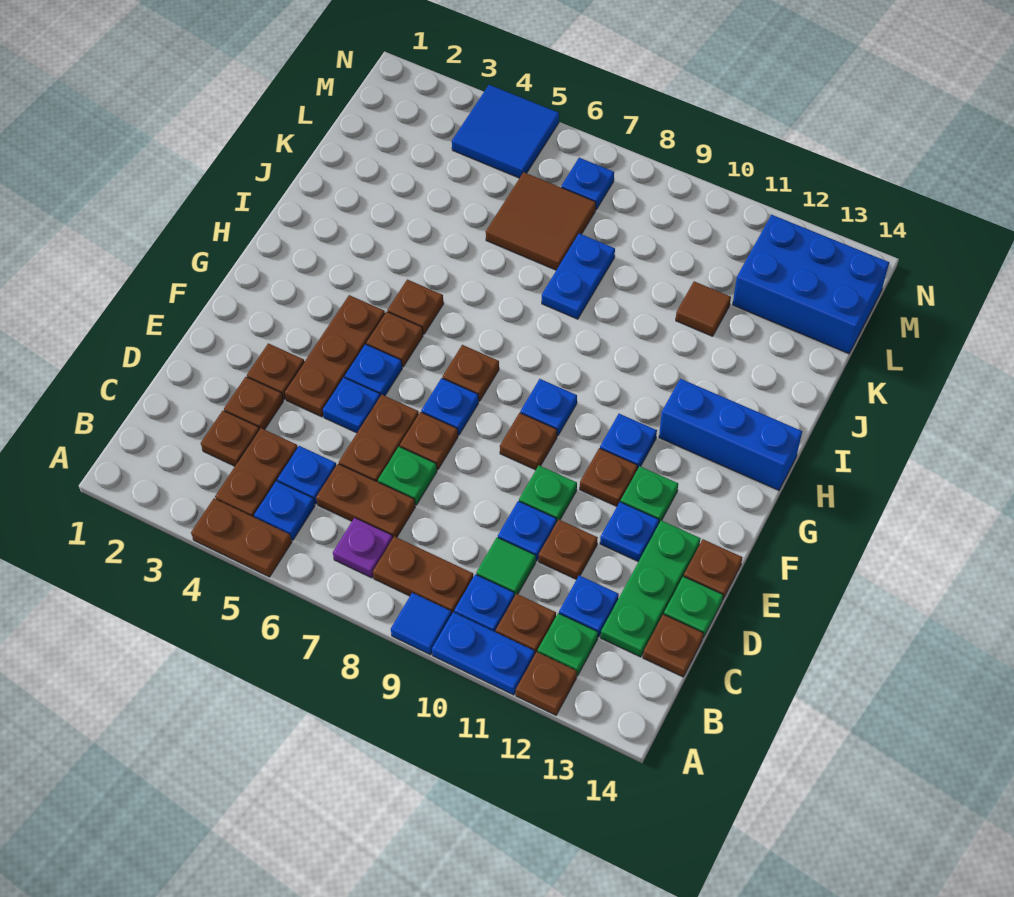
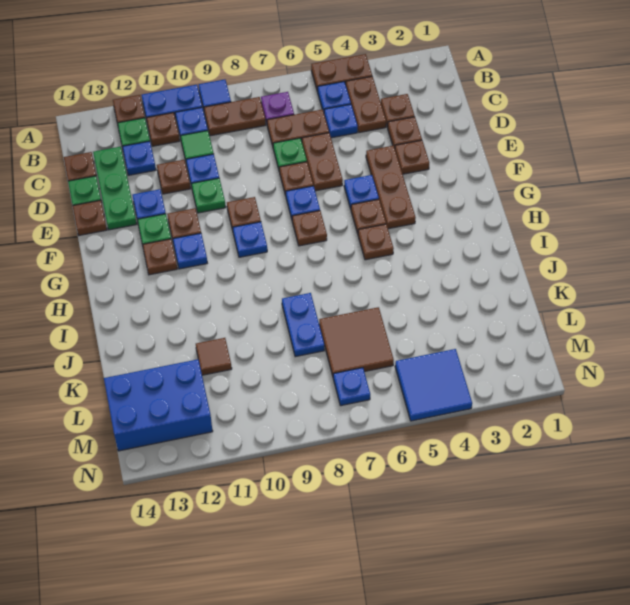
blue plate E5 level 1 -> none
none -> brown plate G12 level 1
blue brick H12:H14 level 1 -> none

